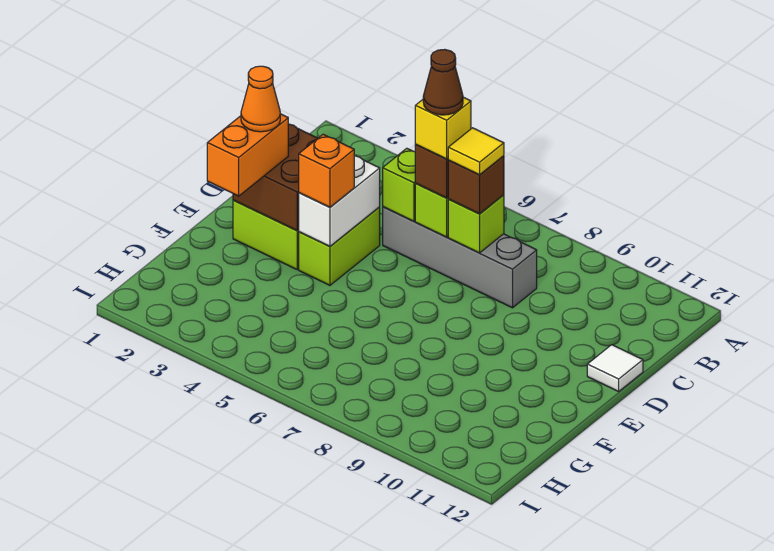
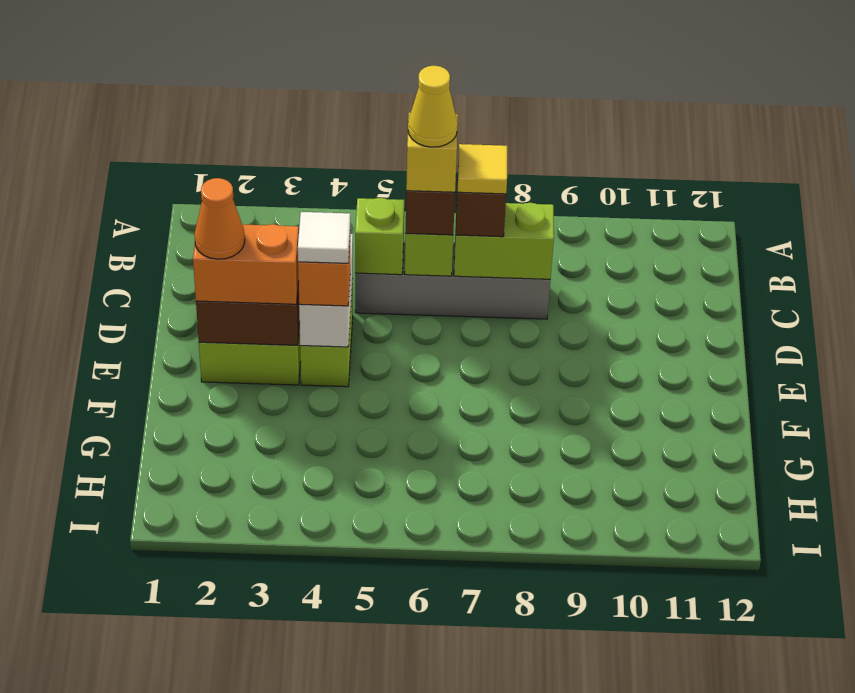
brown cone C6 level 5 -> yellow cone C6 level 5
lime brick C7 level 2 -> lime brick C7:C8 level 2
white tile D12 level 1 -> white tile E4 level 4
orange brick E2:F2 level 3 -> orange brick E2:E3 level 3

